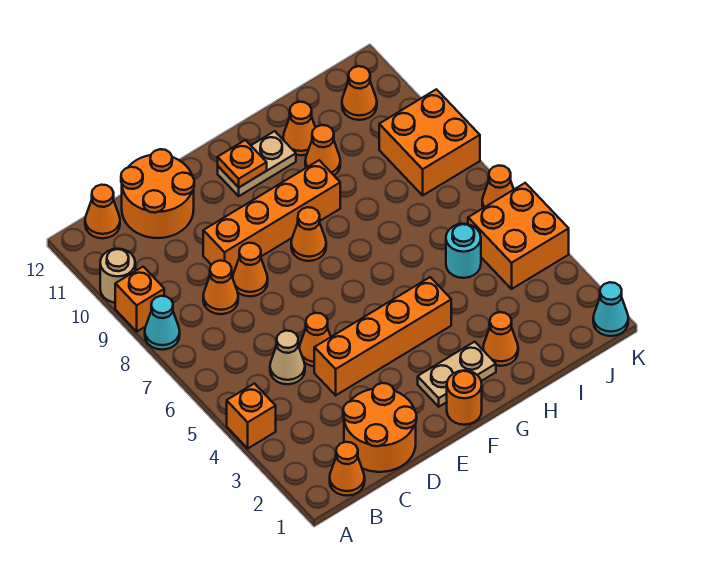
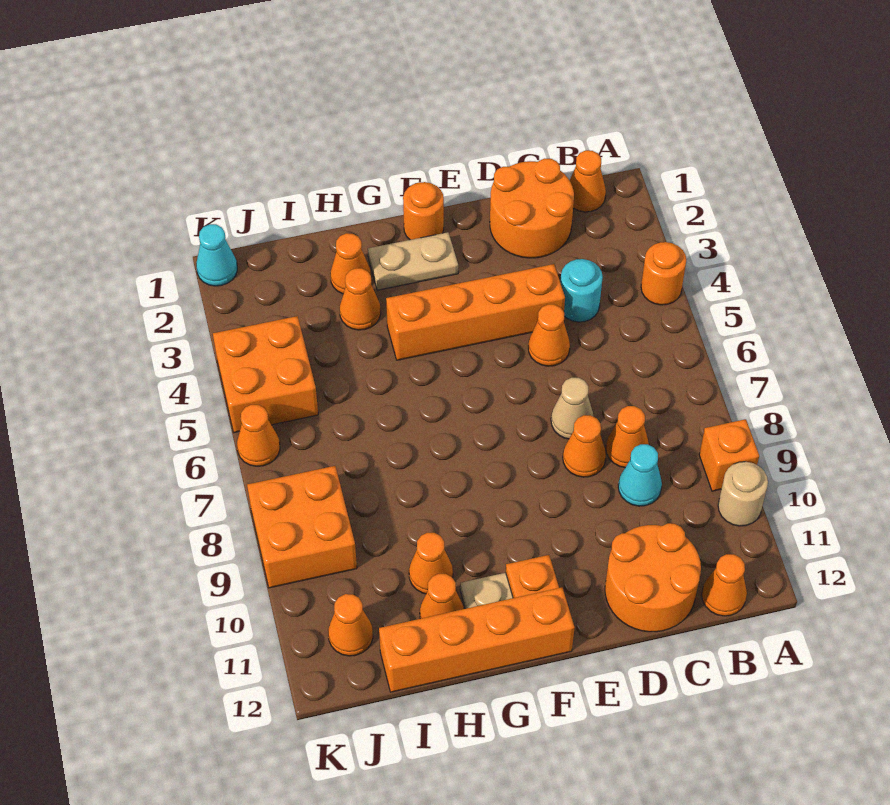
orange brick A4 level 1 -> orange round brick A4 level 1
cyan cone A8 level 1 -> cyan cone C9 level 1
tan cone C5 level 1 -> tan cone D7 level 1
orange brick D9:G9 level 1 -> orange brick F12:I12 level 1
orange cone F8 level 1 -> orange cone H3 level 1
cyan round brick I5 level 1 -> cyan round brick C4 level 1

